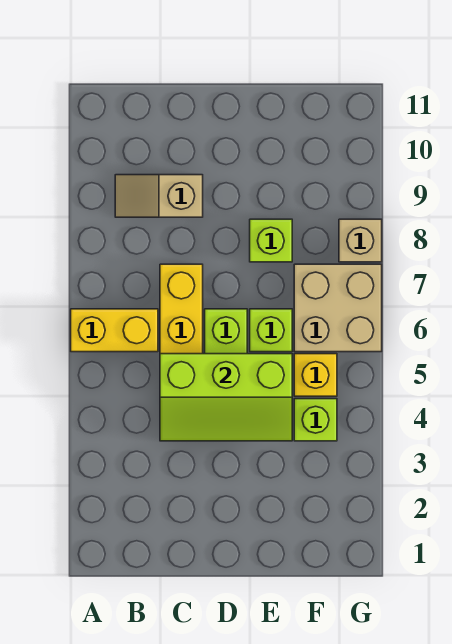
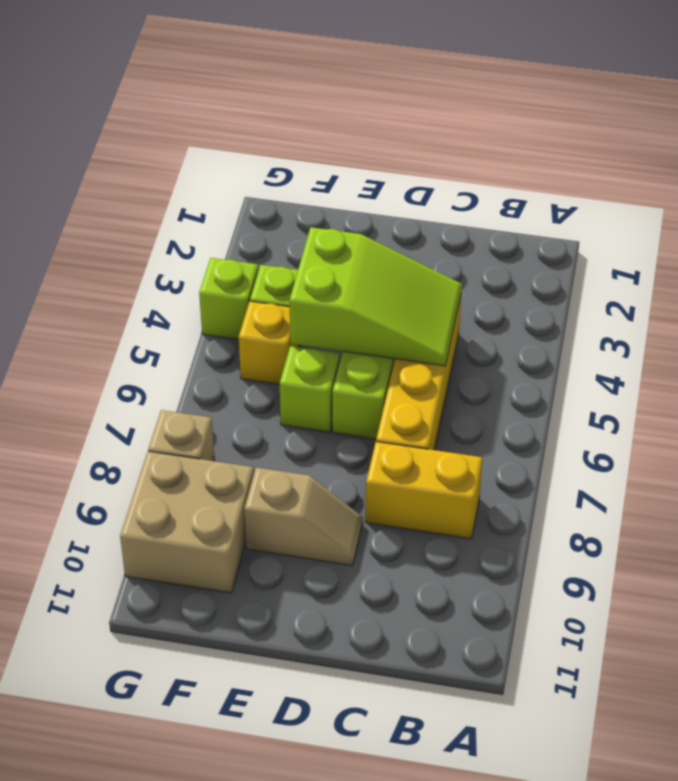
yellow brick A6:B6 level 1 -> yellow brick B8:C8 level 1
tan slope B9:C9 level 1 top C -> tan slope D9:E9 level 1 top E
lime slope C4:E5 level 2 top 5 -> lime slope C4:E5 level 2 top E
lime brick E8 level 1 -> lime brick G4 level 1
tan brick F6:G7 level 1 -> tan brick F9:G10 level 1

